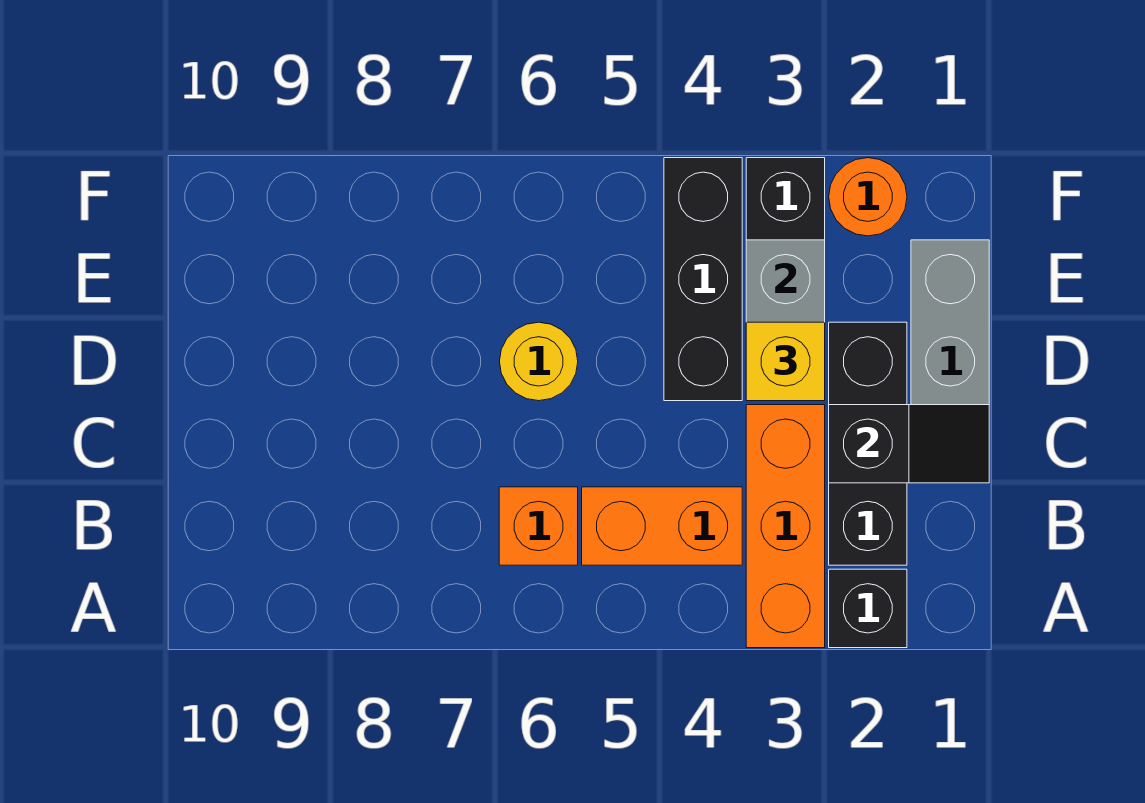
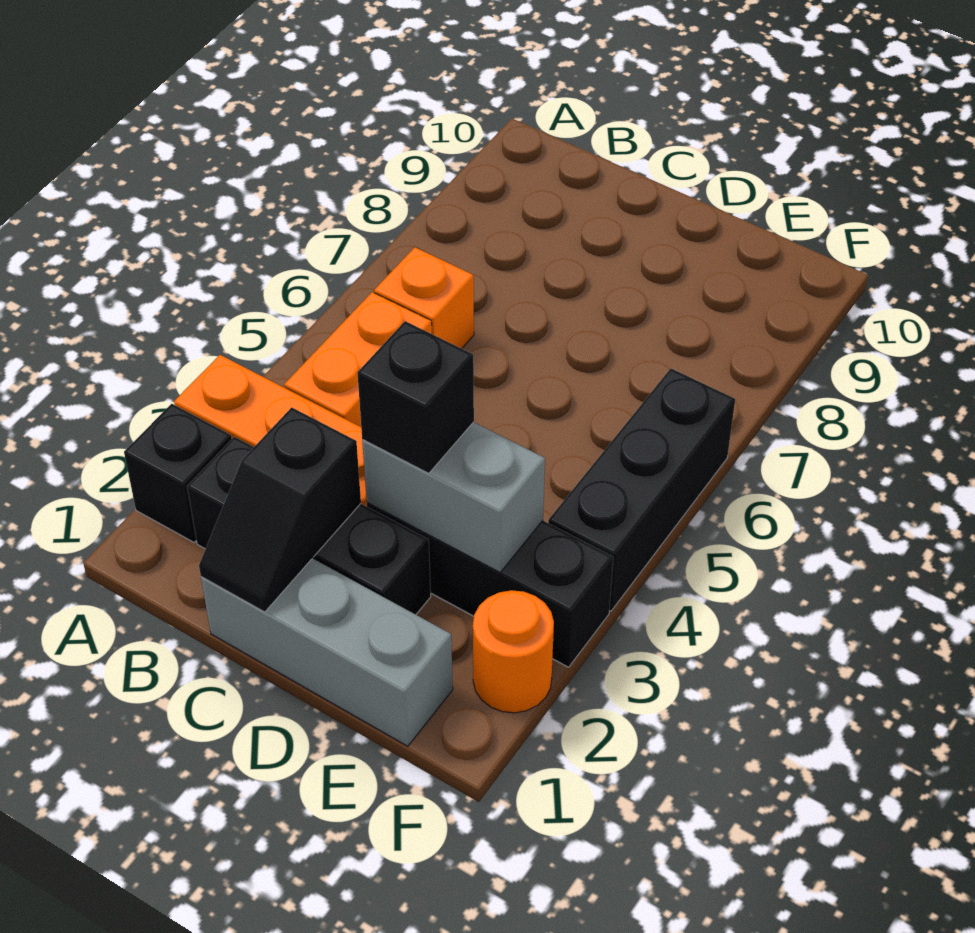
yellow brick D3 level 3 -> black brick D3 level 3
black brick D4:F4 level 1 -> black brick F4:F6 level 1
yellow round brick D6 level 1 -> none

